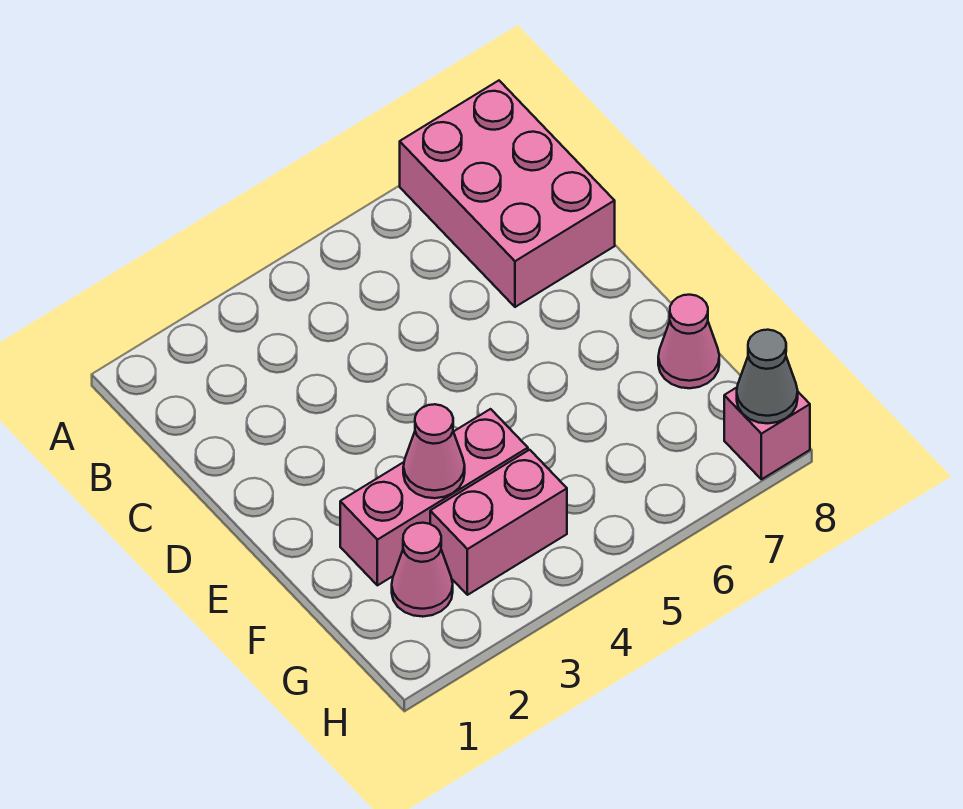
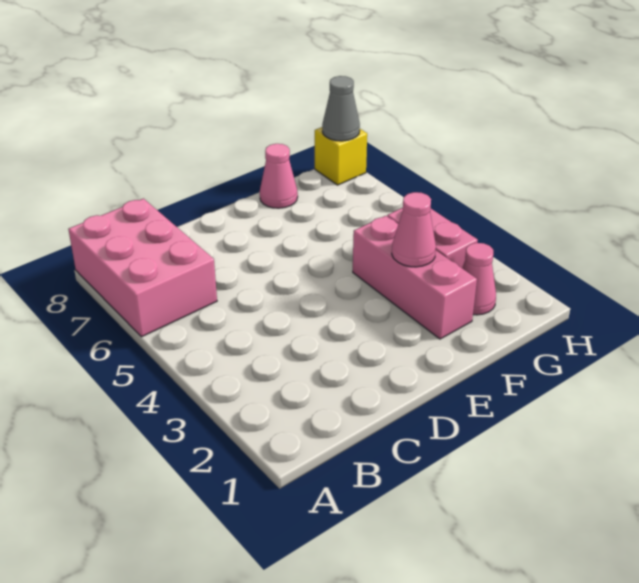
pink brick A7:C8 level 1 -> pink brick A6:B8 level 1
pink brick H8 level 1 -> yellow brick H8 level 1

